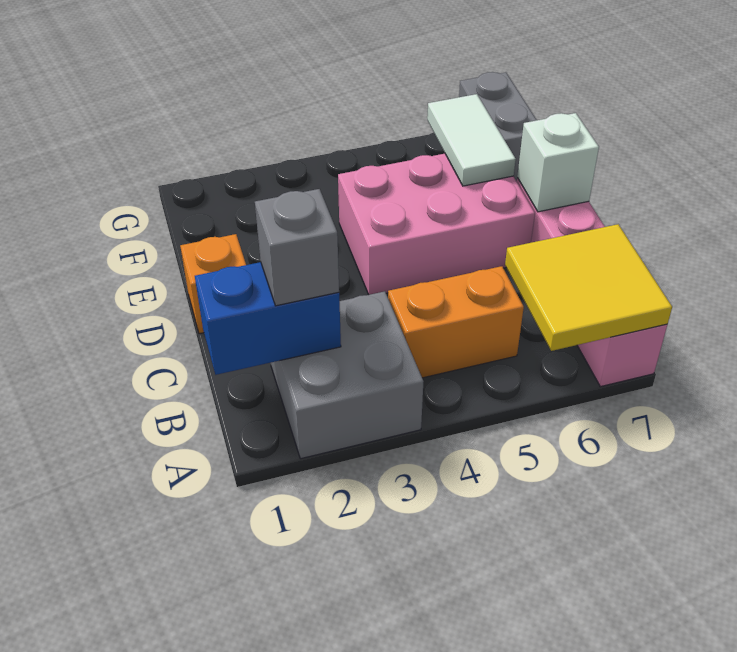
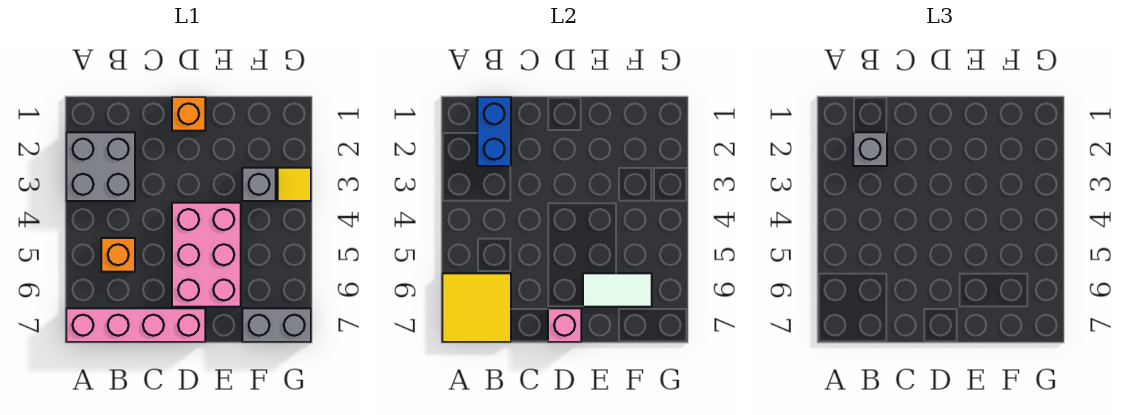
orange brick B4:B5 level 1 -> orange brick B5 level 1
white brick D7 level 2 -> pink brick D7 level 2
none -> grey brick F3 level 1
none -> yellow tile G3 level 1

